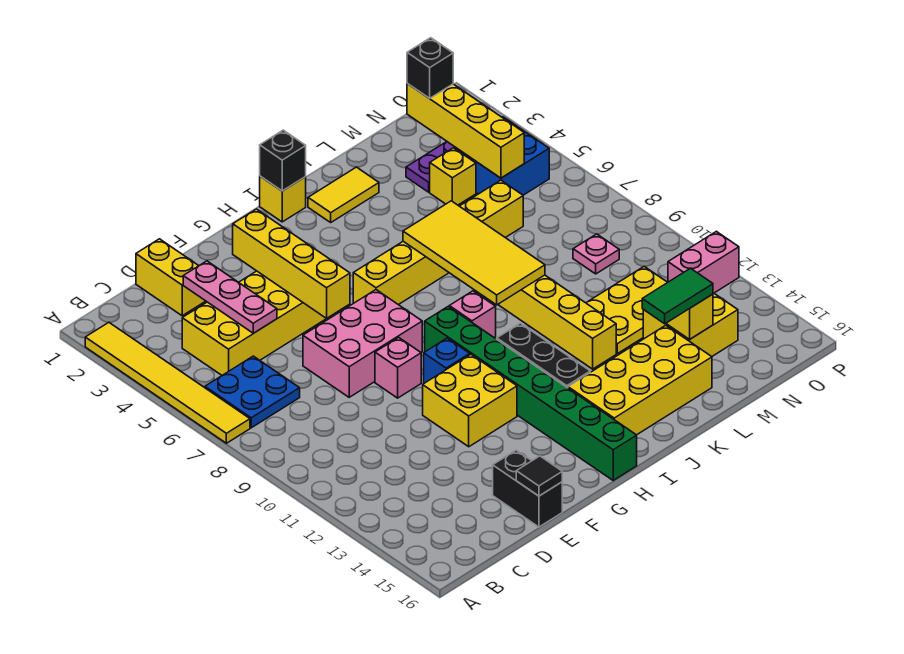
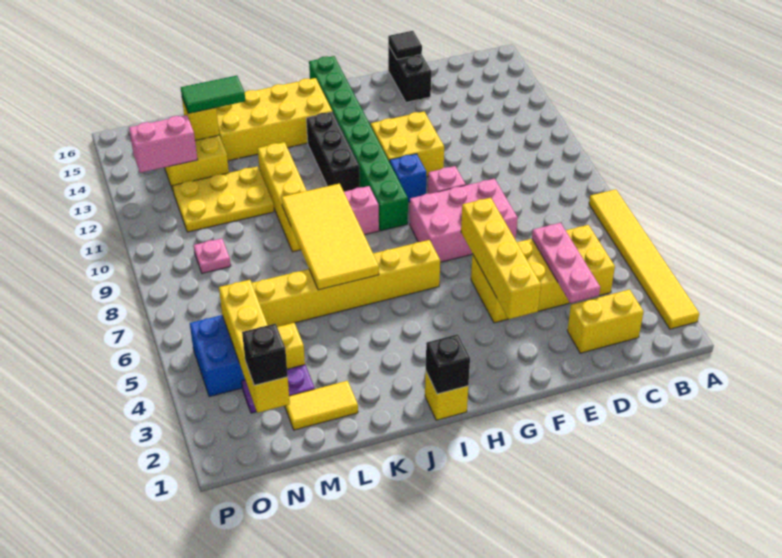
blue plate B6:C7 level 1 -> none
yellow brick D1:D2 level 1 -> yellow brick C2:D2 level 1
yellow tile J2:K2 level 1 -> yellow tile L2:M2 level 1

